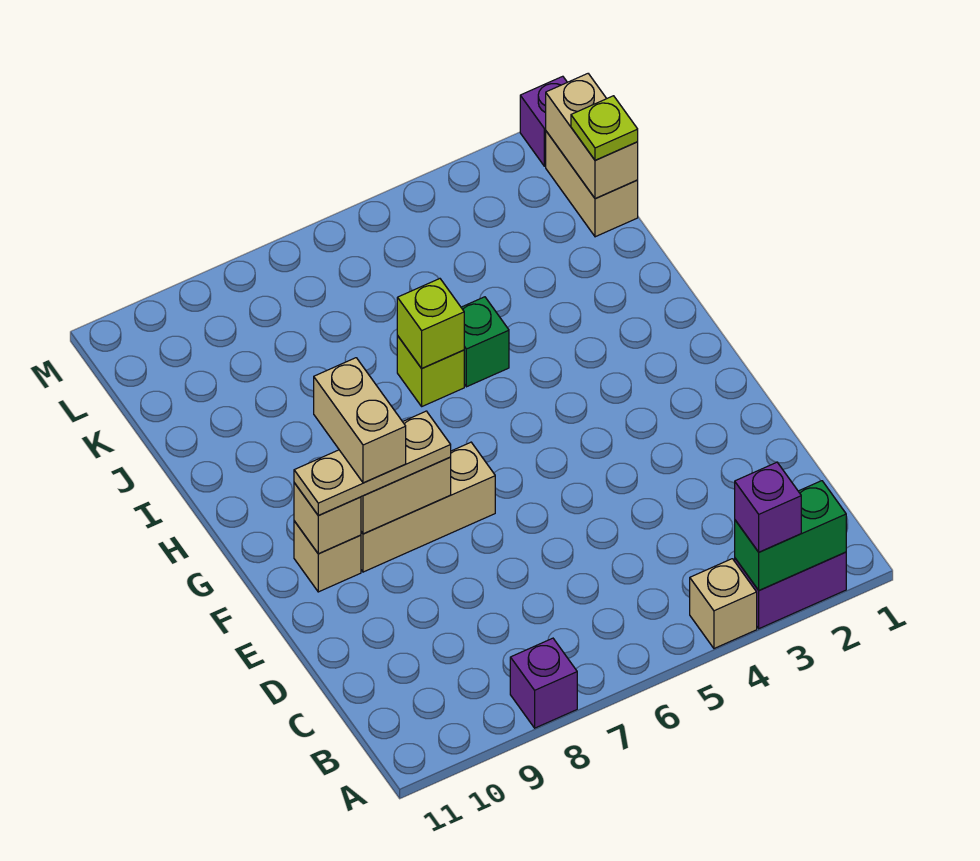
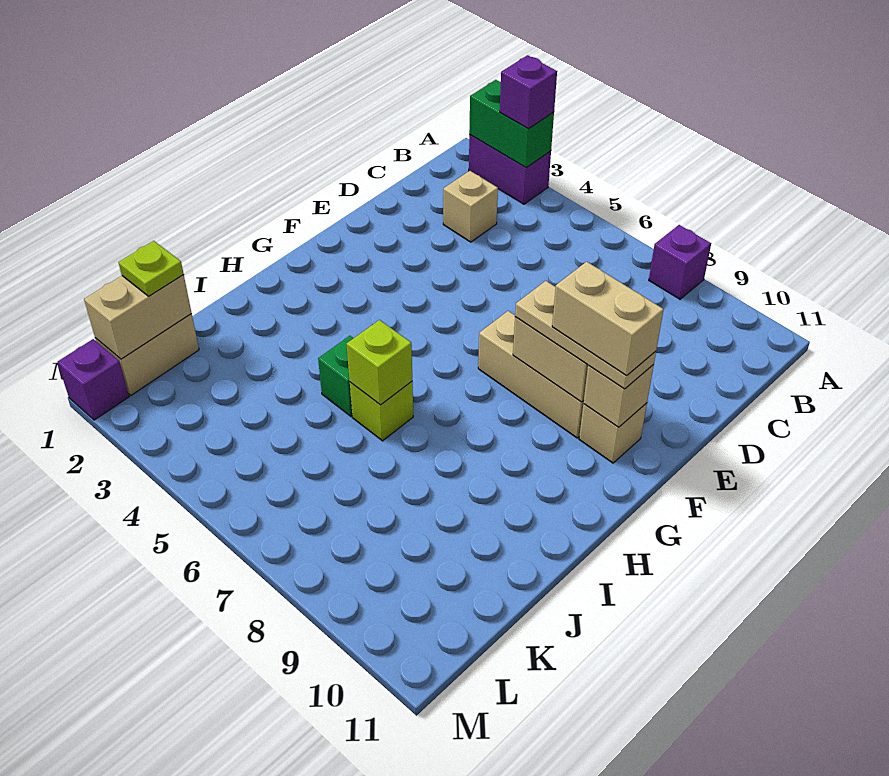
tan brick A4 level 1 -> tan brick C3 level 1
tan brick F9:G9 level 4 -> tan brick F9:F10 level 4

